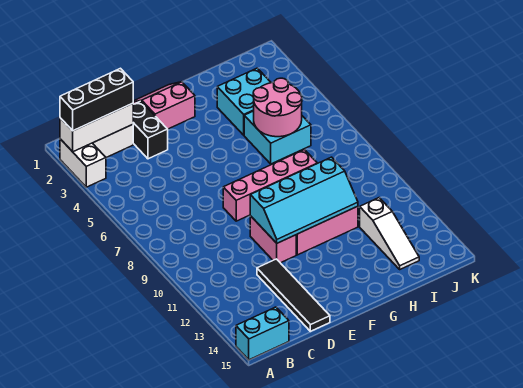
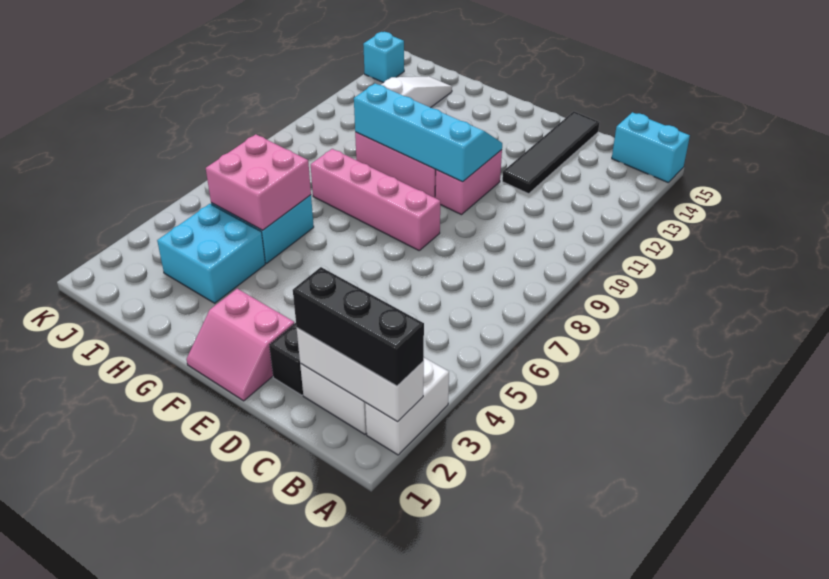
pink round brick H5:I6 level 2 -> pink brick H5:I6 level 2
none -> cyan brick K14 level 1

